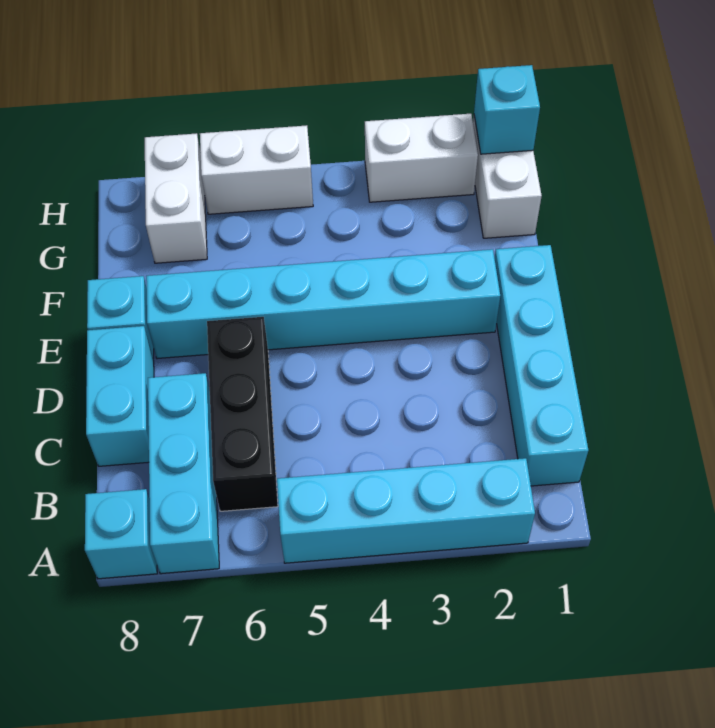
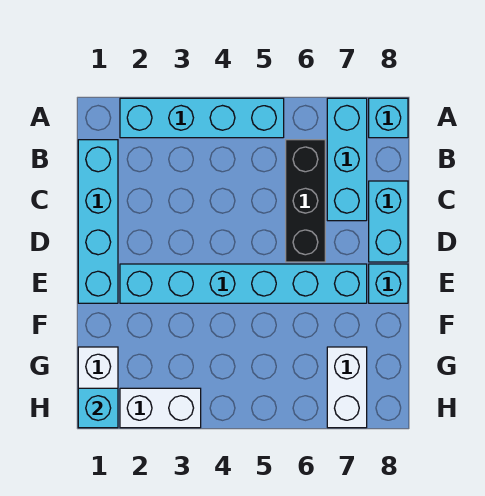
white brick H5:H6 level 1 -> none

